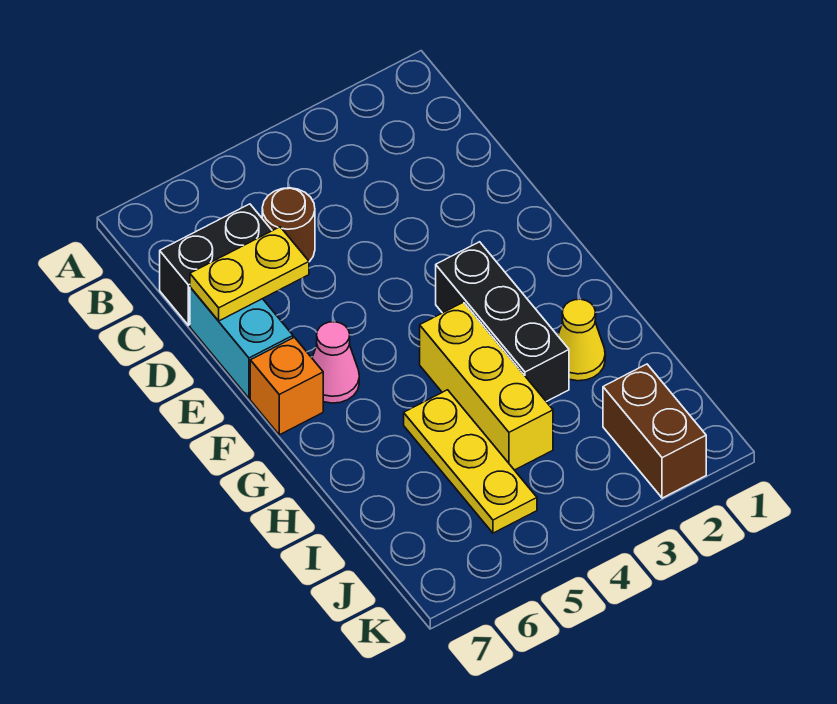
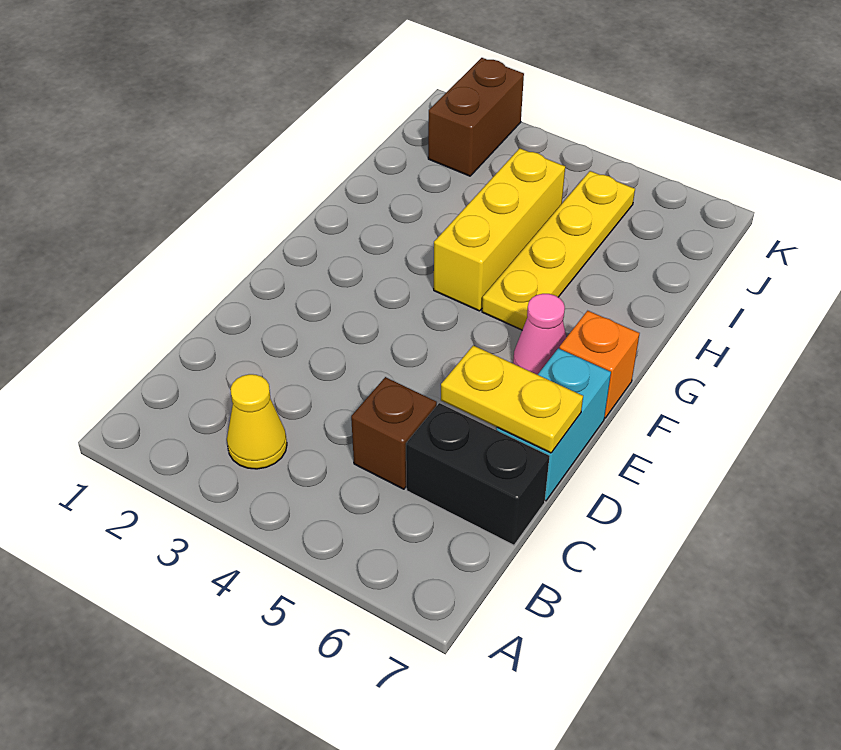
brown round brick C5 level 1 -> brown brick C5 level 1
black brick F3:H3 level 1 -> none
yellow cone H2 level 1 -> yellow cone B3 level 1
yellow plate H5:J5 level 1 -> yellow plate G5:J5 level 1

